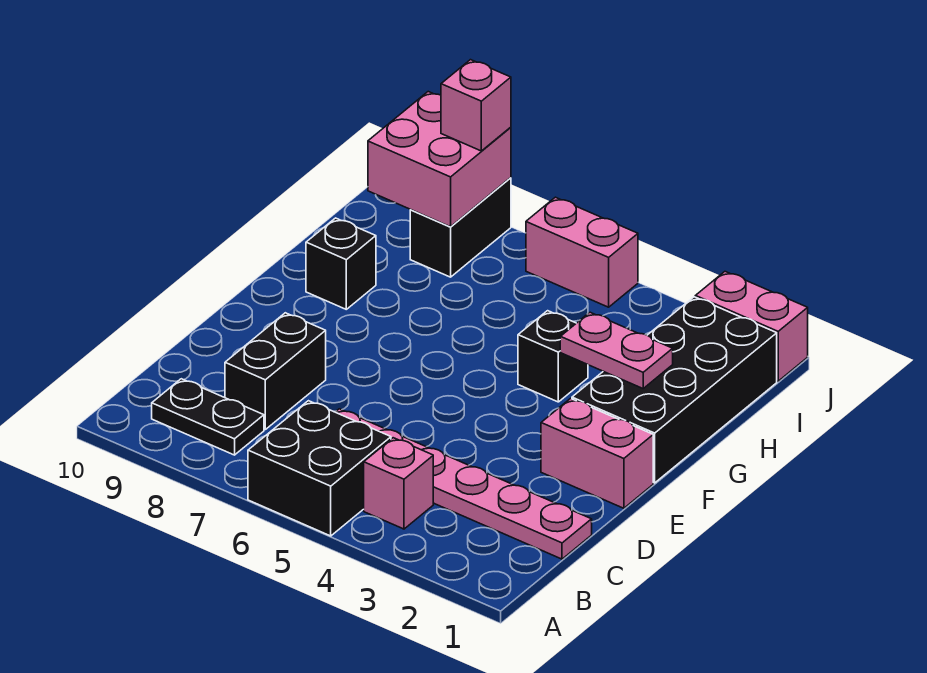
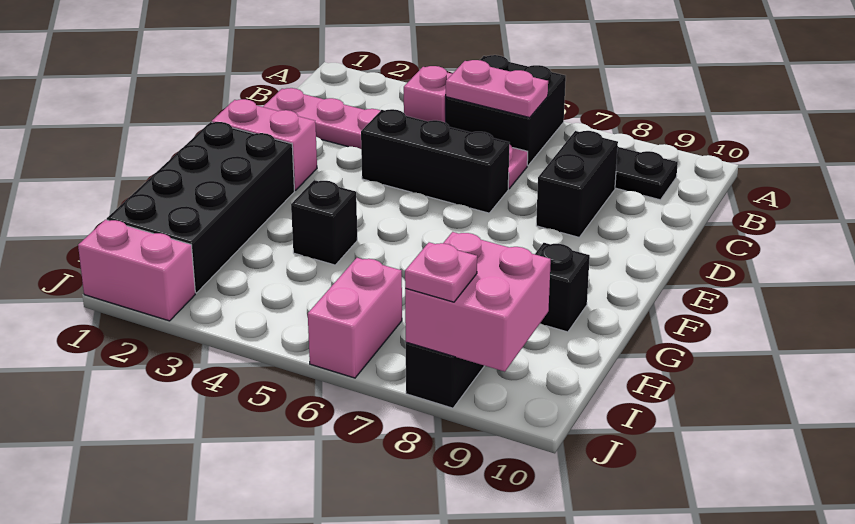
none -> black brick D4:D6 level 1
pink plate G2:G3 level 2 -> pink plate B5:B6 level 2
pink brick J5:J6 level 1 -> pink brick I6:J6 level 1
pink brick J8 level 3 -> pink plate J8 level 3

